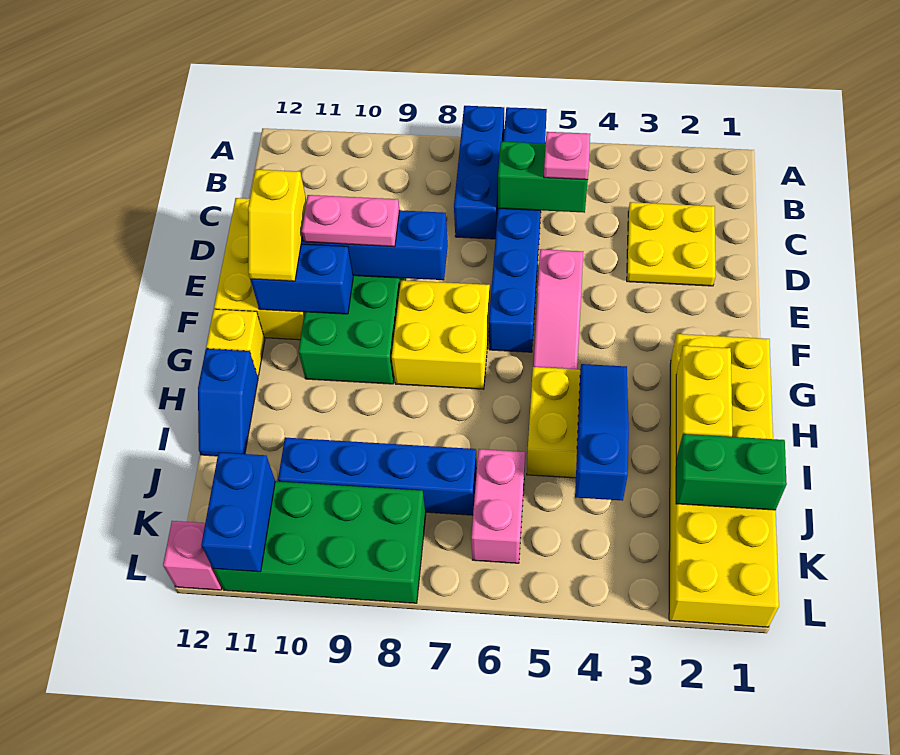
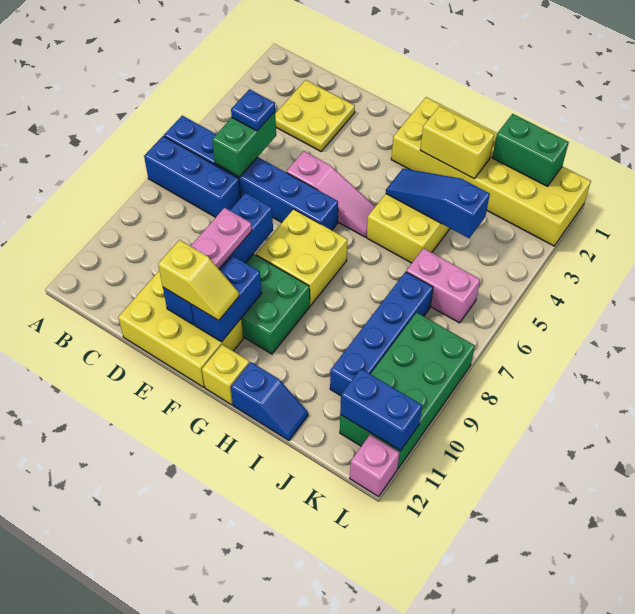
pink plate C5 level 3 -> blue plate C5 level 3
green brick J1:J2 level 2 -> green brick J1:K1 level 2

